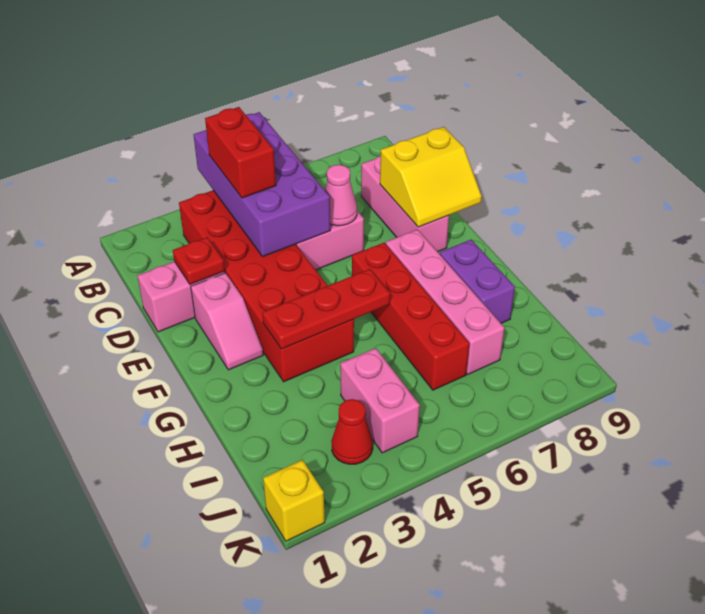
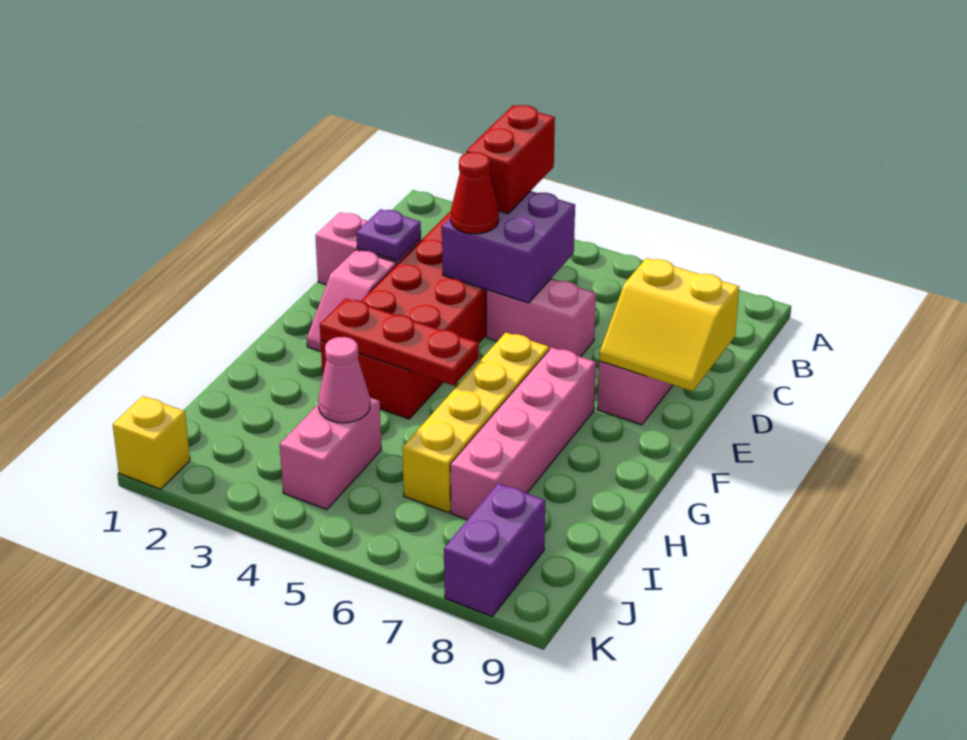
purple brick A4:D5 level 2 -> purple brick C4:D5 level 2
red plate D2 level 2 -> purple plate D2 level 2
pink cone D6 level 2 -> pink cone I4 level 2
red brick F6:I6 level 1 -> yellow brick F6:I6 level 1
purple brick G8:H8 level 1 -> purple brick J8:K8 level 1
red cone J3 level 1 -> red cone D4 level 3

